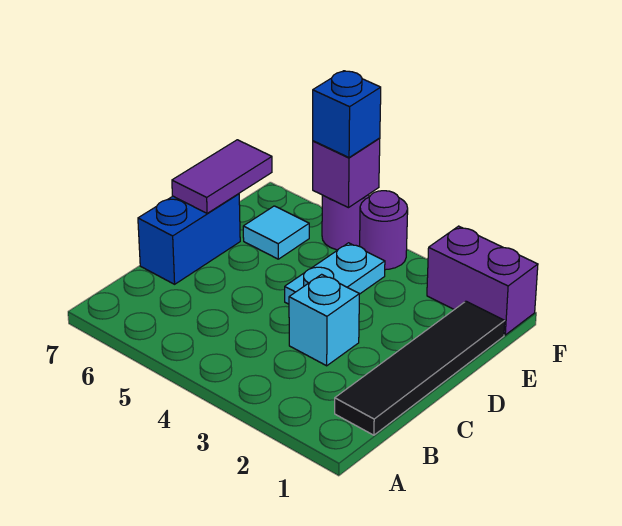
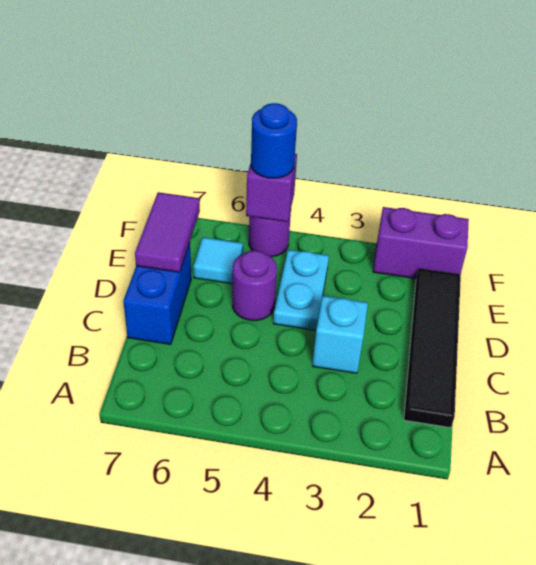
purple round brick F4 level 1 -> purple round brick D5 level 1
blue brick F5 level 3 -> blue round brick F5 level 3

